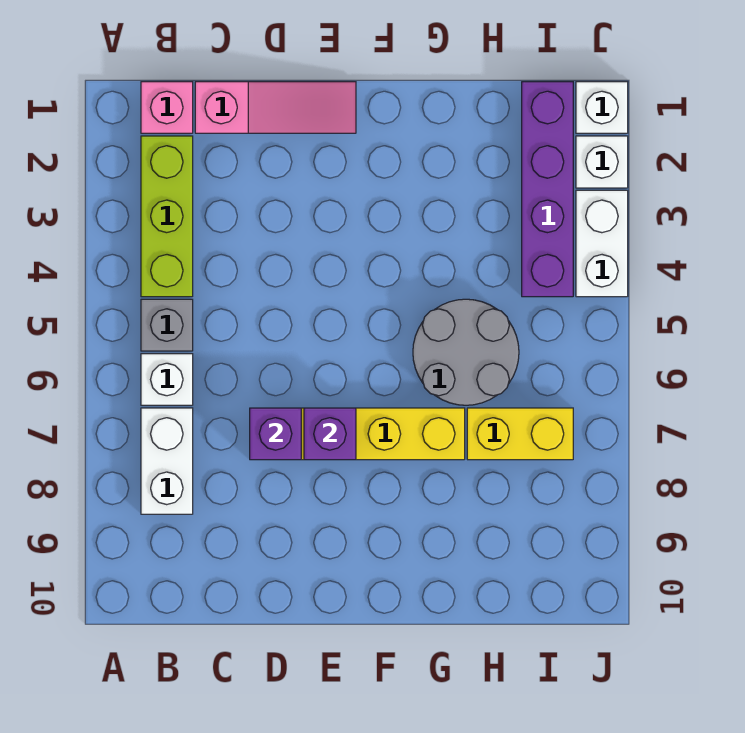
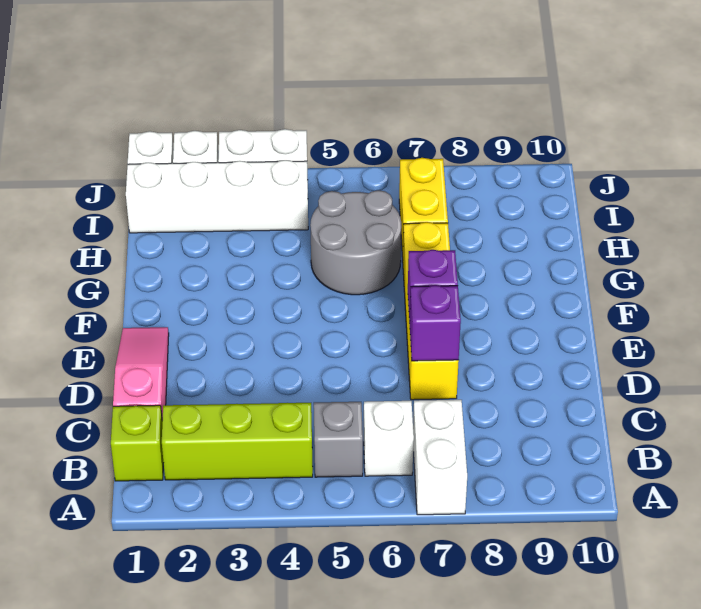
pink brick B1 level 1 -> lime brick B1 level 1
white brick B7:B8 level 1 -> white brick A7:B7 level 1
purple brick I1:I4 level 1 -> white brick I1:I4 level 1

